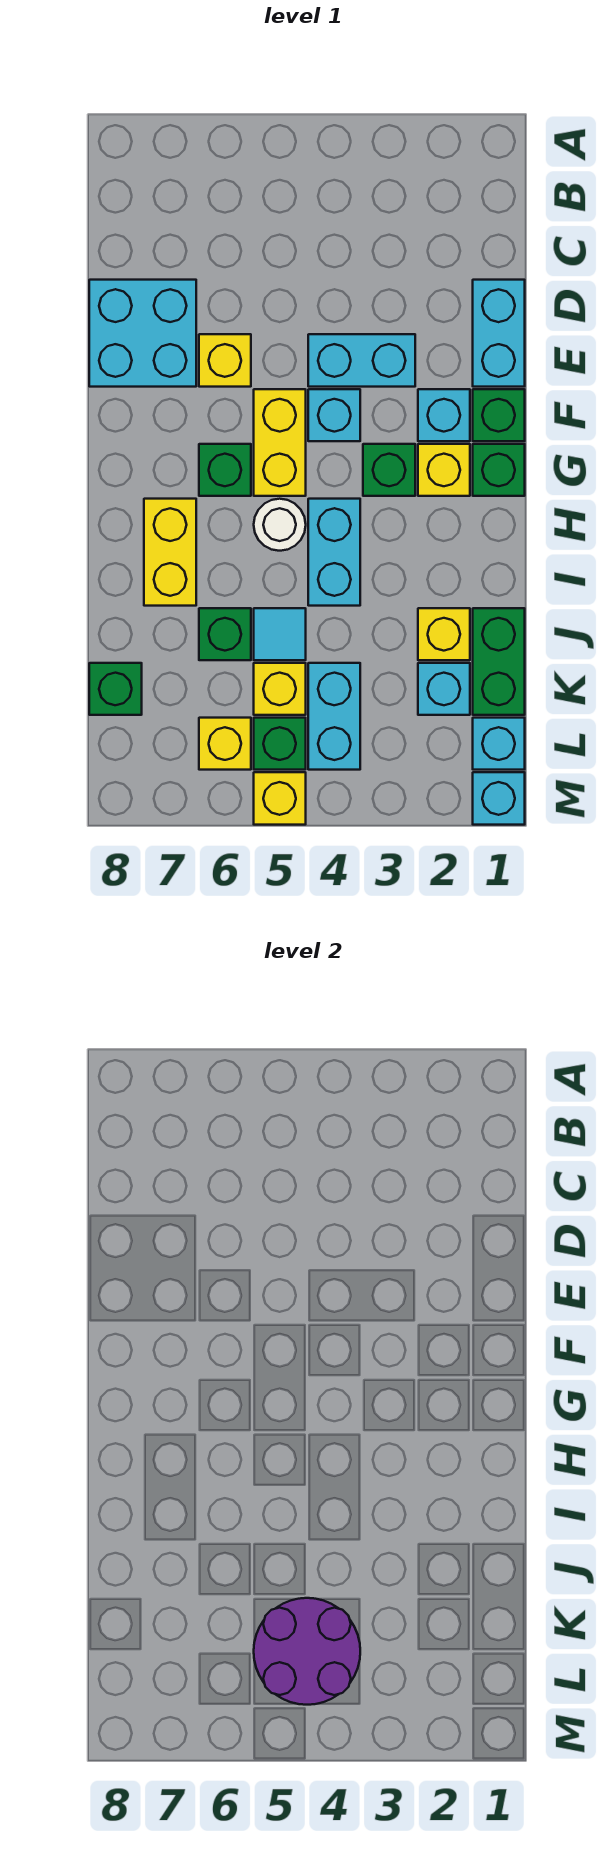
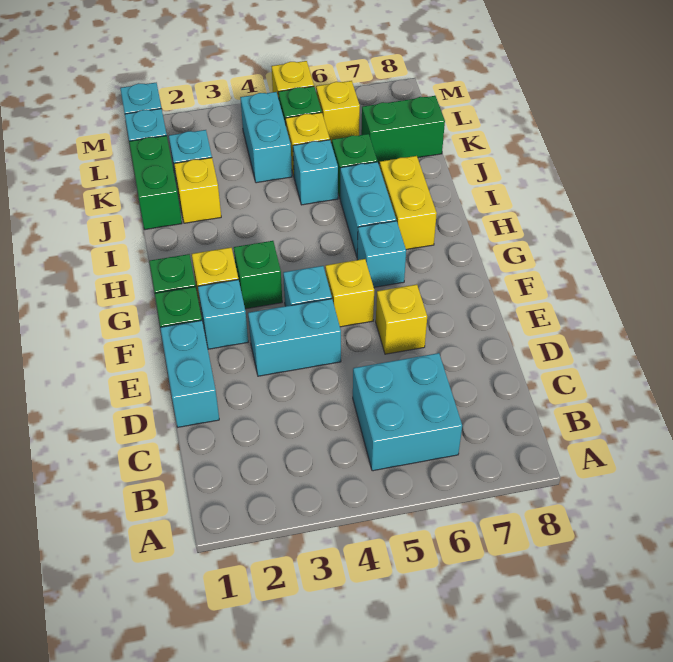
cyan brick D7:E8 level 1 -> cyan brick B5:C6 level 1
yellow brick F5:G5 level 1 -> yellow brick F5 level 1
green brick G6 level 1 -> cyan brick G6 level 1
cyan brick H4:I4 level 1 -> cyan brick H6:I6 level 1
white round brick H5 level 1 -> none
cyan tile J5 level 1 -> cyan brick J5 level 1
purple round brick K4:L5 level 2 -> none
green brick K8 level 1 -> green brick K7:K8 level 1

